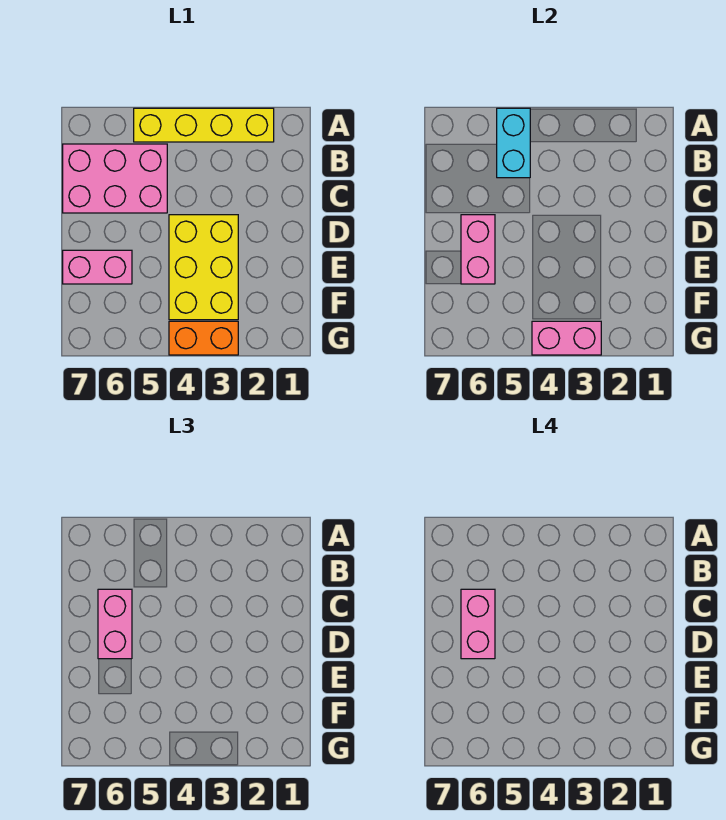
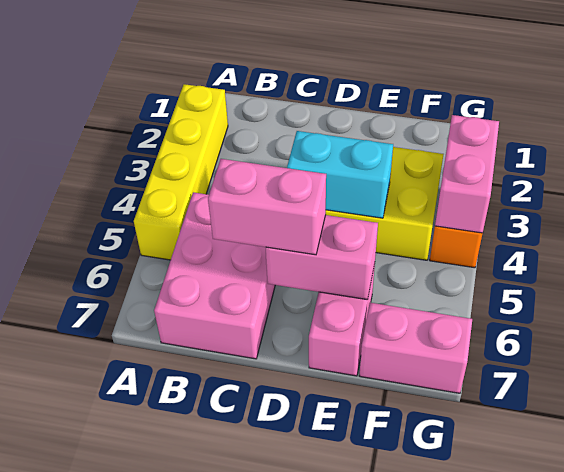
cyan brick A5:B5 level 2 -> cyan brick D4:E4 level 2
pink brick C6:D6 level 4 -> pink brick F7:G7 level 1

